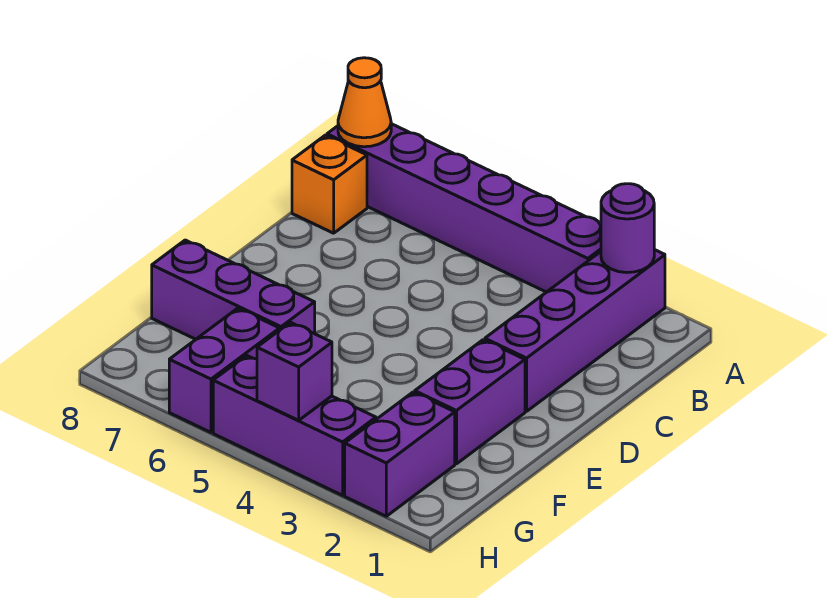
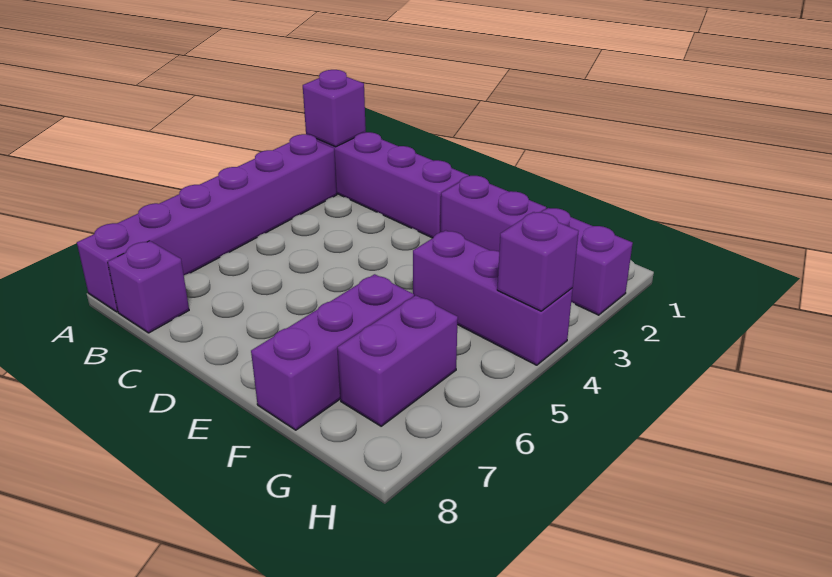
purple round brick A2 level 2 -> purple brick A2 level 2
orange cone A8 level 2 -> none
orange brick B8 level 1 -> purple brick B8 level 1
purple brick G6:H6 level 1 -> purple brick G6:G7 level 1
purple brick H3:H5 level 1 -> purple brick F4:H4 level 1

